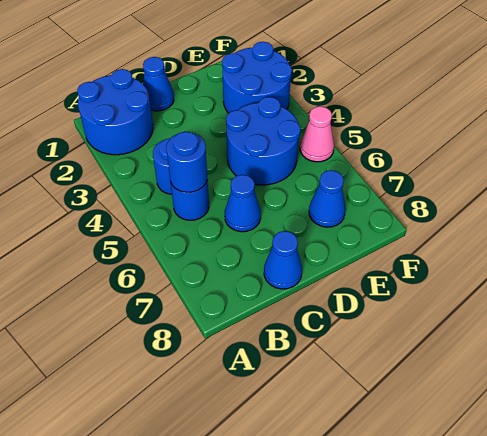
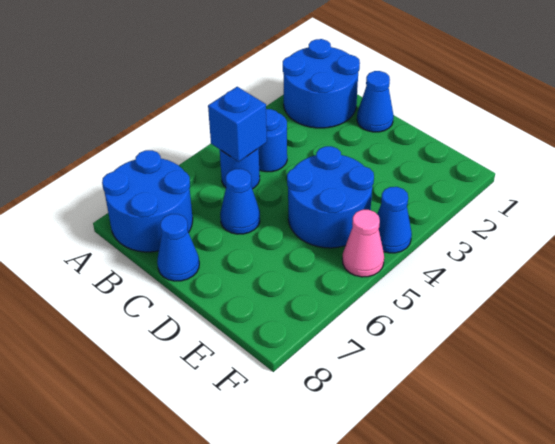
blue round brick B5 level 2 -> blue brick B5 level 2
blue round brick E2:F3 level 1 -> blue round brick A7:B8 level 1
blue cone E7 level 1 -> blue cone F4 level 1

